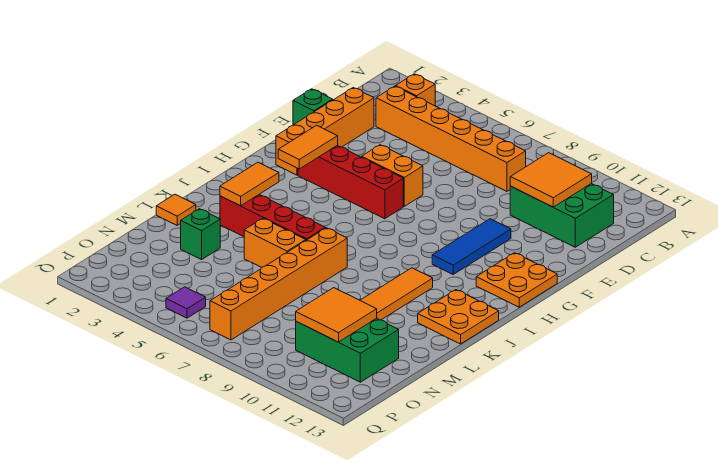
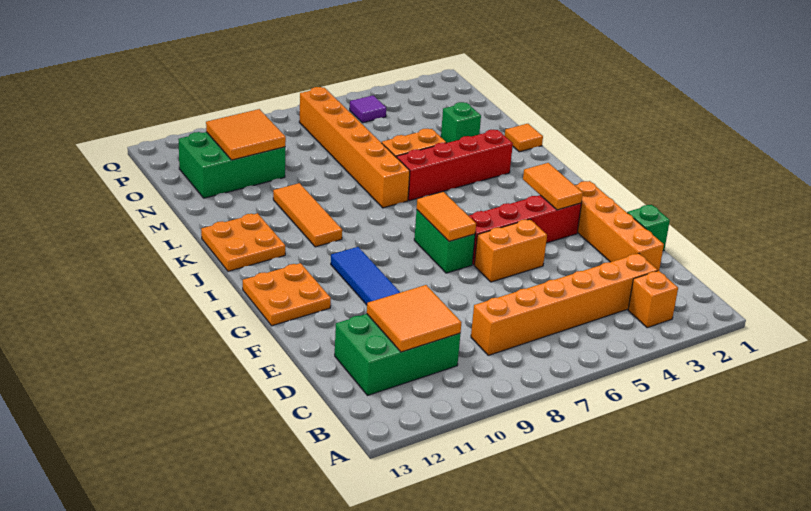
none -> green brick G7:H7 level 1
orange tile J3:K3 level 2 -> orange tile G7:H7 level 2

